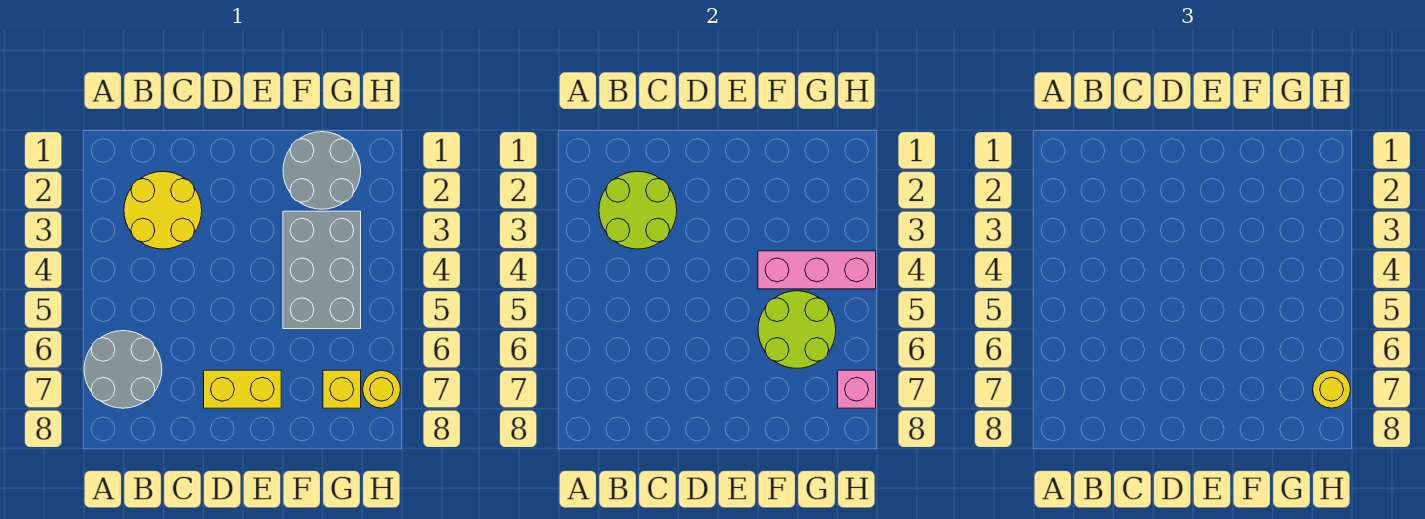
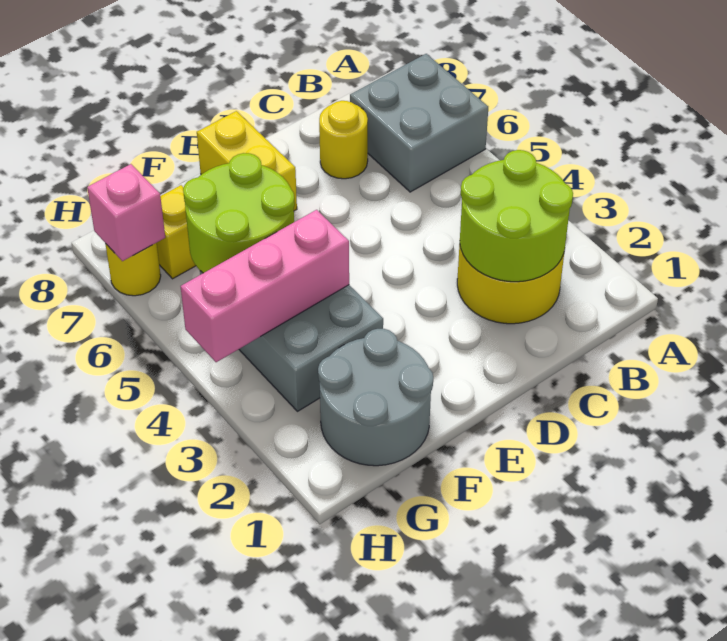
grey round brick A6:B7 level 1 -> grey brick A6:B7 level 1
yellow brick D7:E7 level 1 -> yellow brick E7:E8 level 1
yellow round brick H7 level 3 -> yellow round brick C7 level 1

